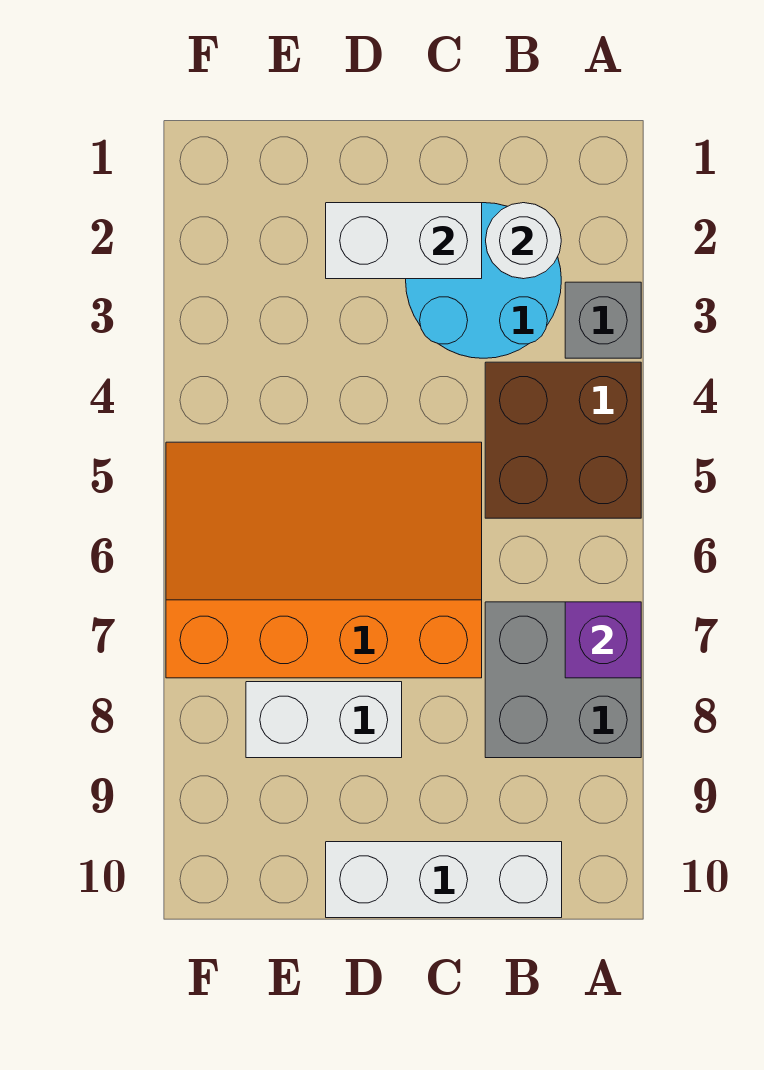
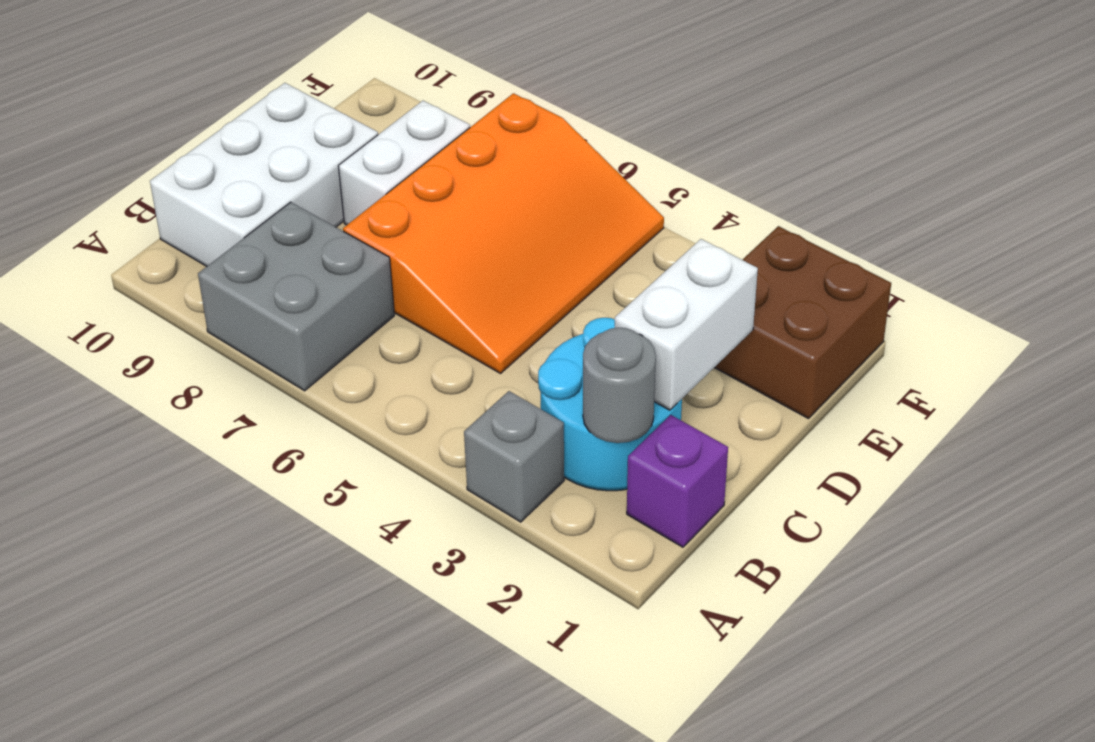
brown brick A4:B5 level 1 -> brown brick E1:F2 level 1
purple brick A7 level 2 -> purple brick B1 level 1
white round brick B2 level 2 -> grey round brick B2 level 2
white brick B10:D10 level 1 -> white brick B9:D10 level 1

